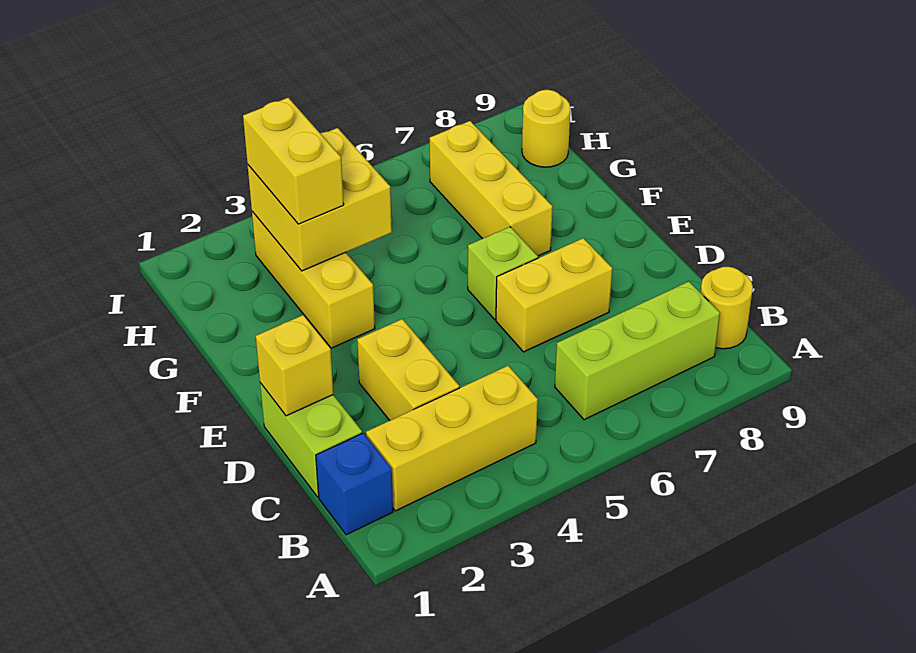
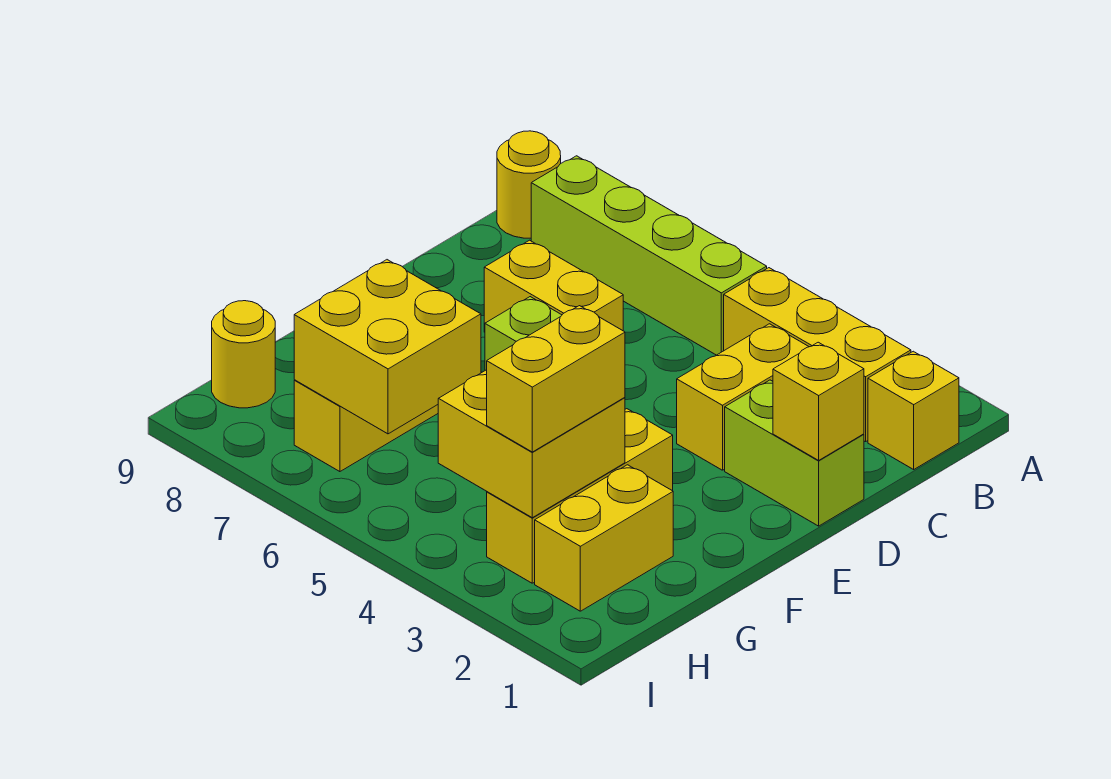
blue brick B1 level 1 -> yellow brick B1 level 1
lime brick B6:B8 level 1 -> lime brick B5:B8 level 1
lime brick C1:D1 level 1 -> lime brick D1:D2 level 1
none -> yellow brick G2:H2 level 1
none -> yellow brick G6:H7 level 2

